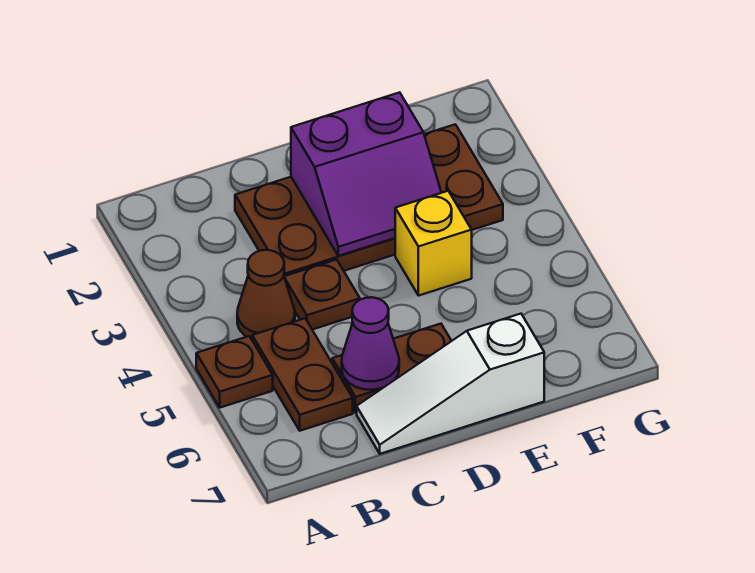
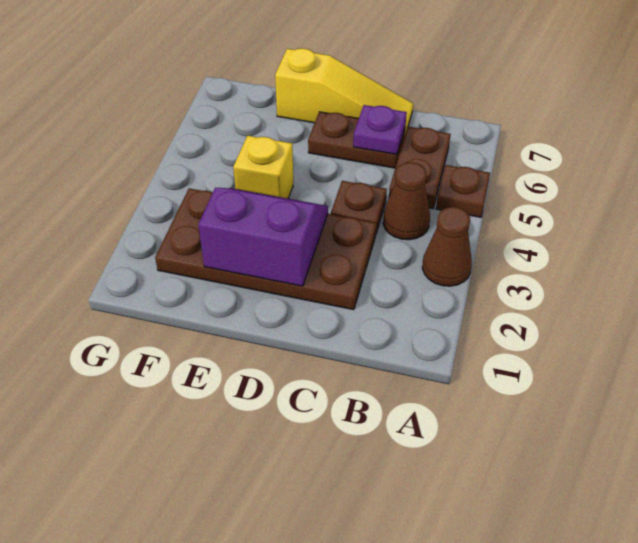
none -> brown cone A3 level 1
purple cone C6 level 2 -> purple plate C6 level 2
white slope C7:E7 level 1 top E -> yellow slope C7:E7 level 1 top E

